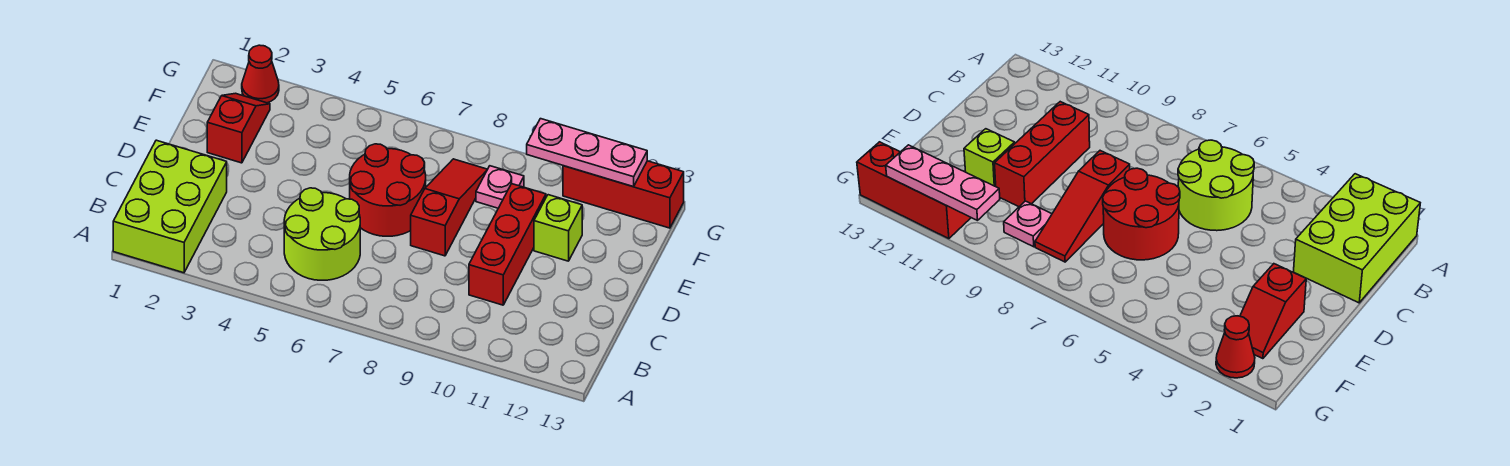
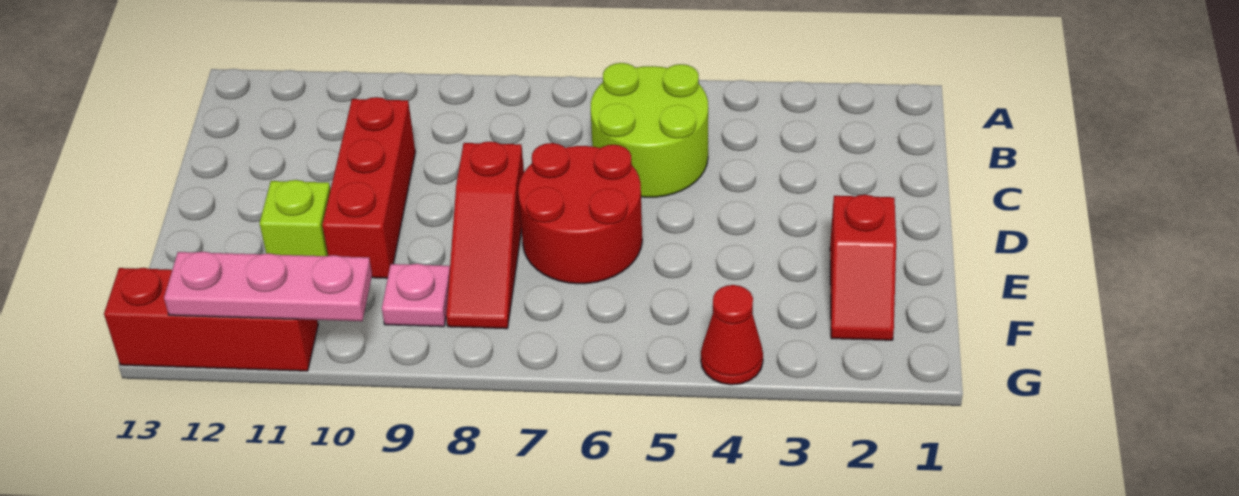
lime brick A1:C2 level 1 -> none
red cone G2 level 1 -> red cone G4 level 1

